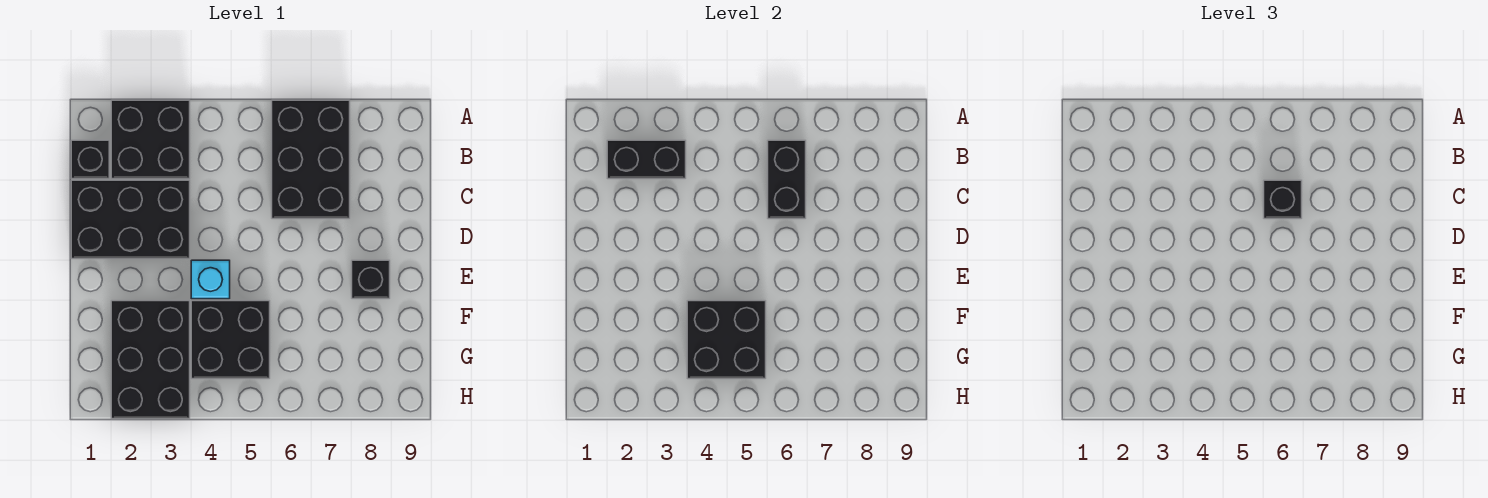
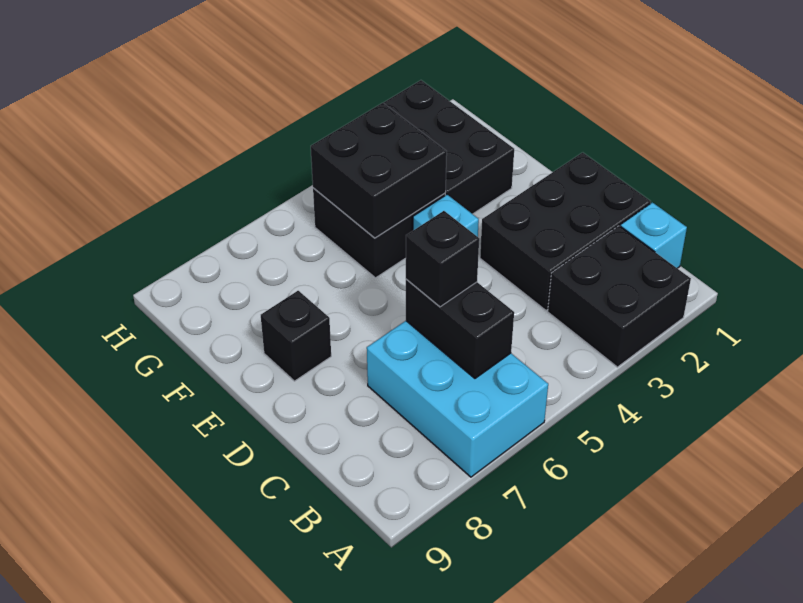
black brick A6:C7 level 1 -> cyan brick A6:C7 level 1
black brick B1 level 1 -> cyan brick B1 level 1
black brick B2:B3 level 2 -> none

